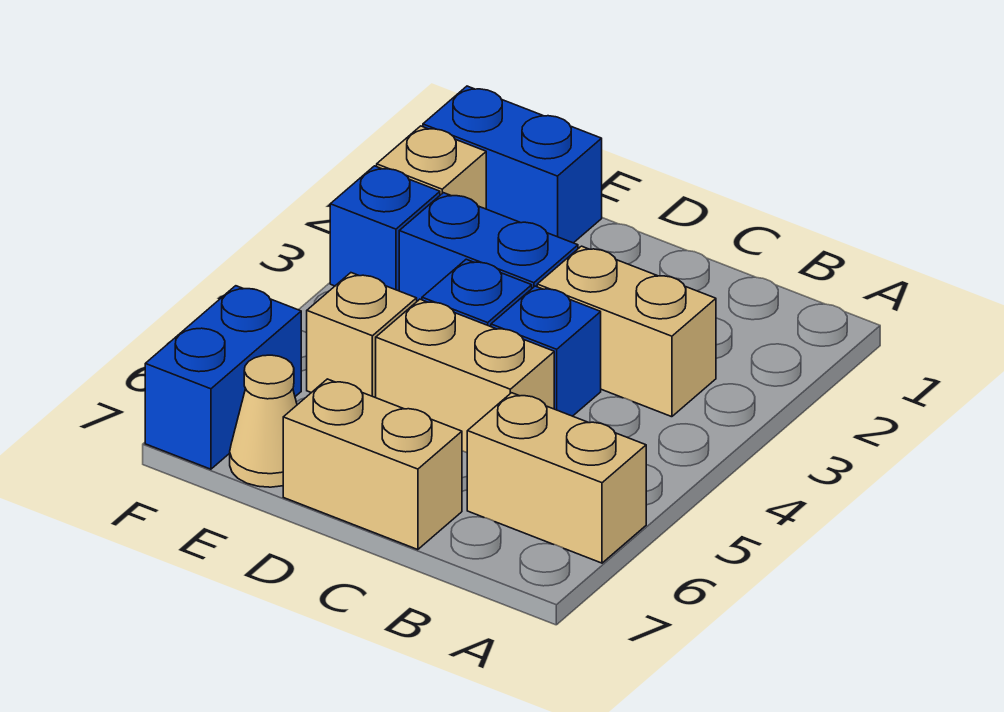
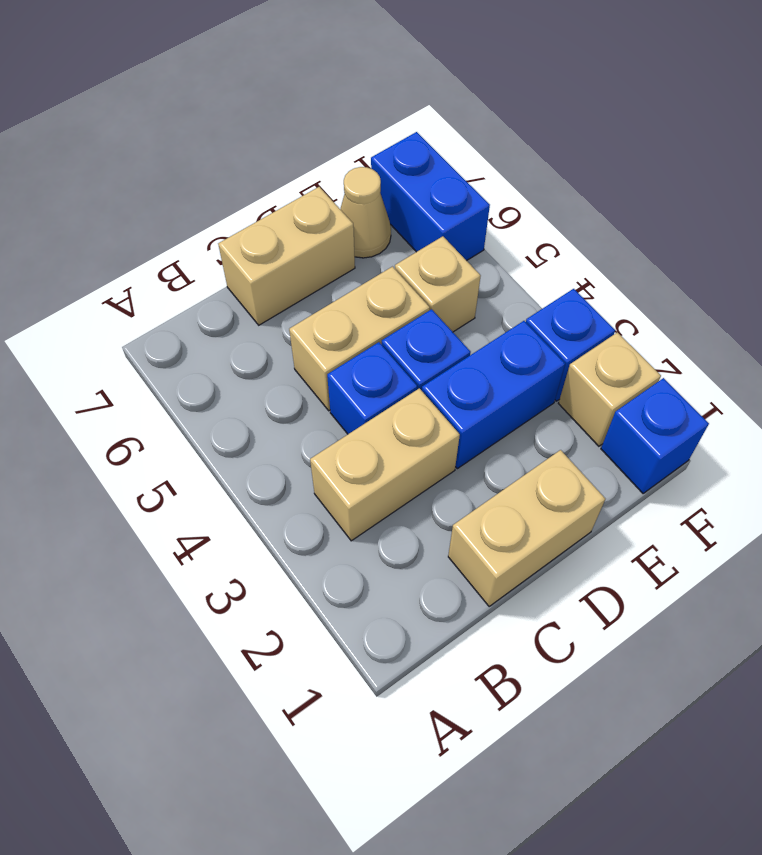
tan brick A6:B6 level 1 -> tan brick C1:D1 level 1
blue brick E1:F1 level 1 -> blue brick F1 level 1

